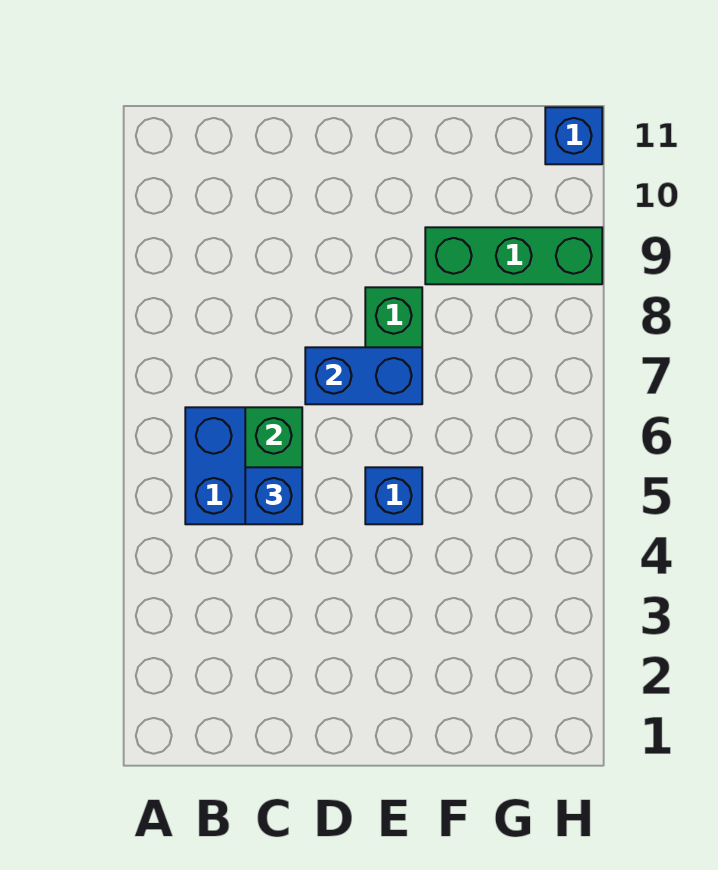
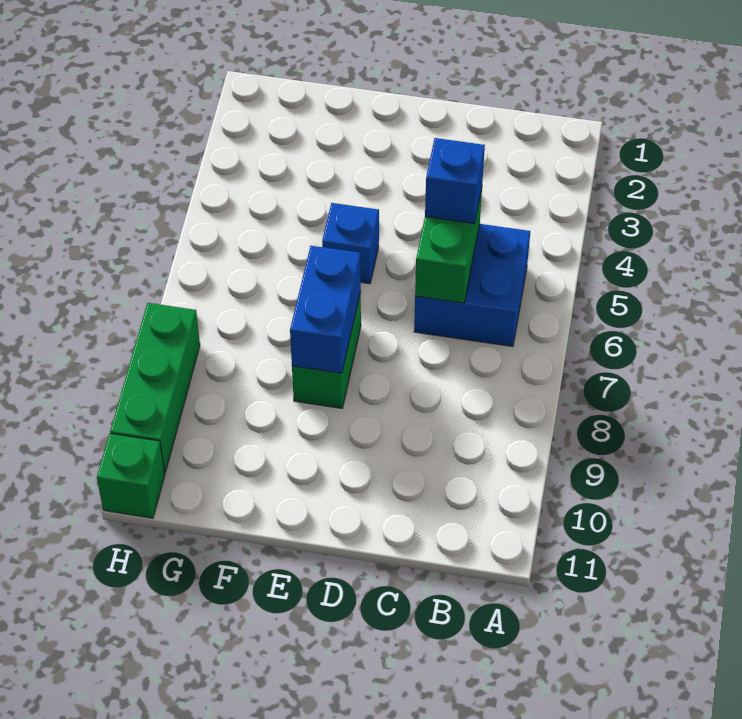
blue brick D7:E7 level 2 -> blue brick E7:E8 level 2
green brick F9:H9 level 1 -> green brick H8:H10 level 1
blue brick H11 level 1 -> green brick H11 level 1

